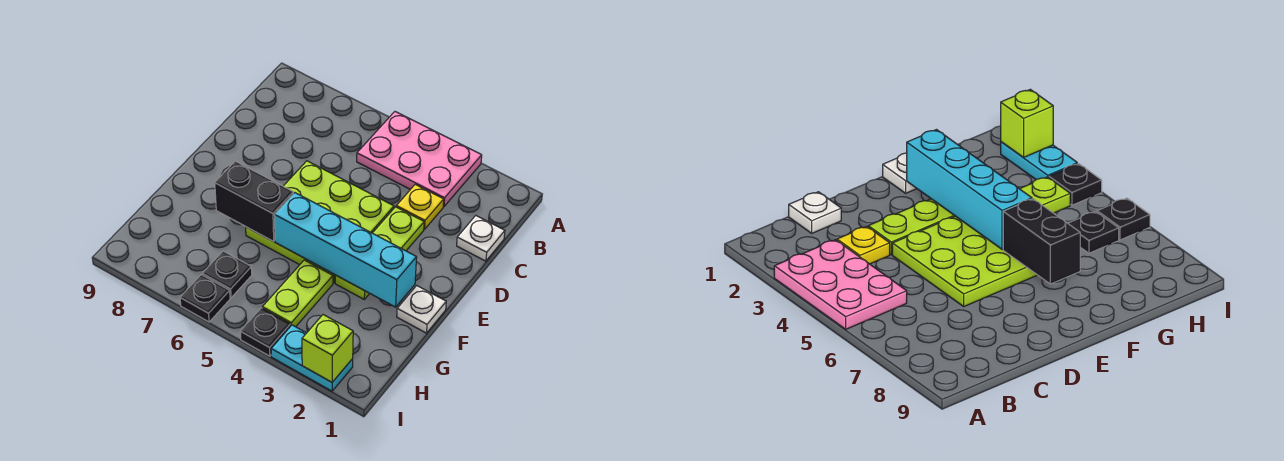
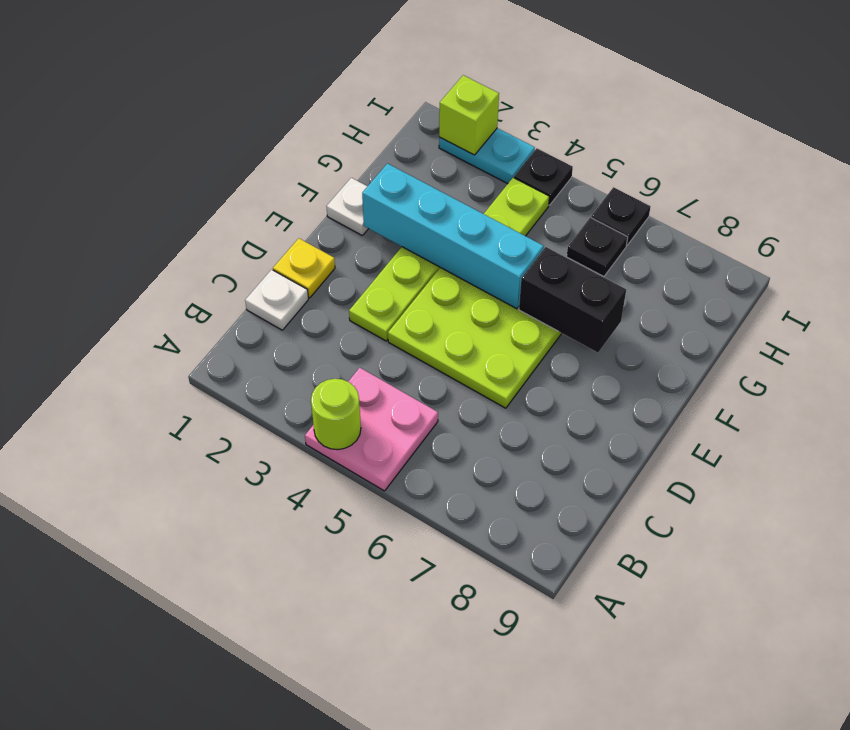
pink plate A3:B5 level 1 -> pink plate A4:B5 level 1
none -> lime round brick A4 level 2
yellow plate C3 level 1 -> yellow plate D1 level 1

